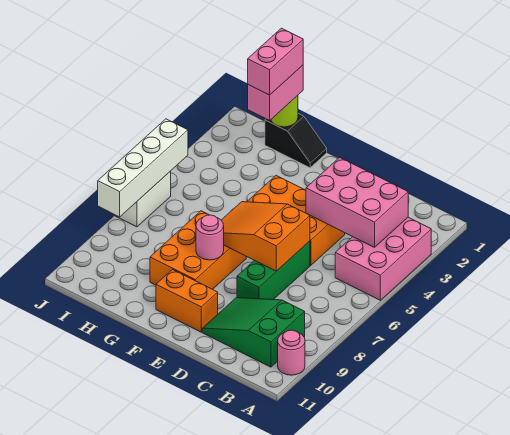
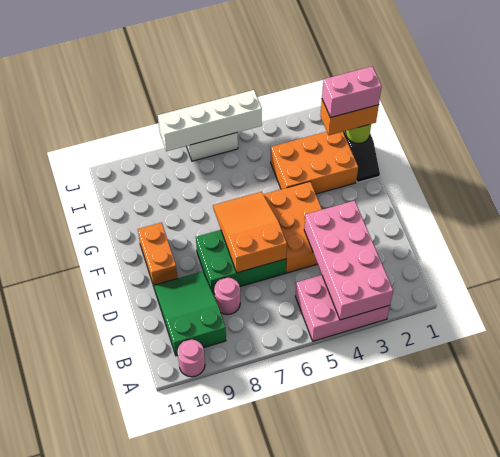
pink brick B3:D4 level 2 -> pink brick A3:D4 level 2
green brick D6:D8 level 1 -> green brick D6:E8 level 1
orange brick F7:G9 level 1 -> orange brick G2:H4 level 1
pink round brick F8 level 2 -> pink round brick C8 level 1
pink brick H1:H2 level 3 -> orange brick H1:H2 level 3

